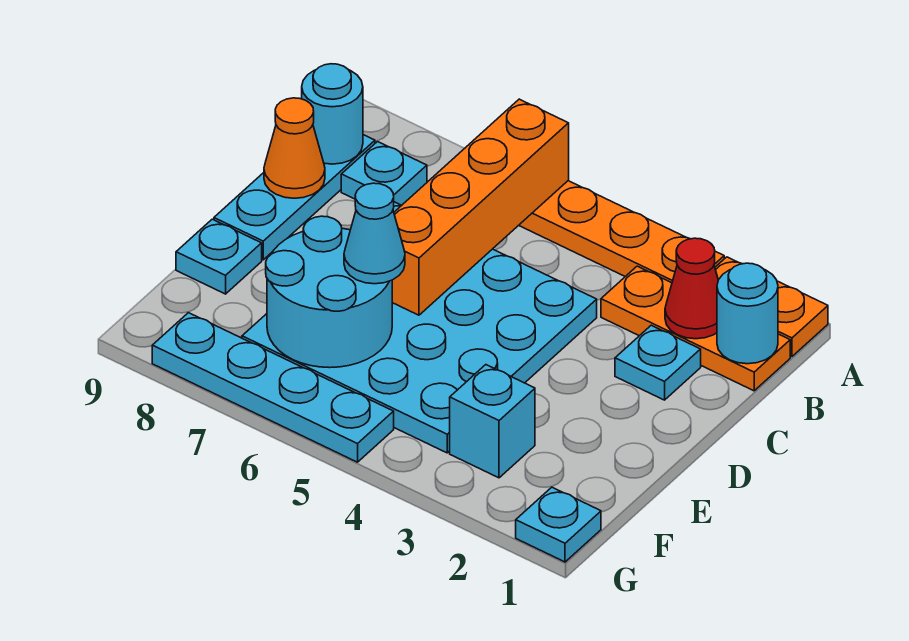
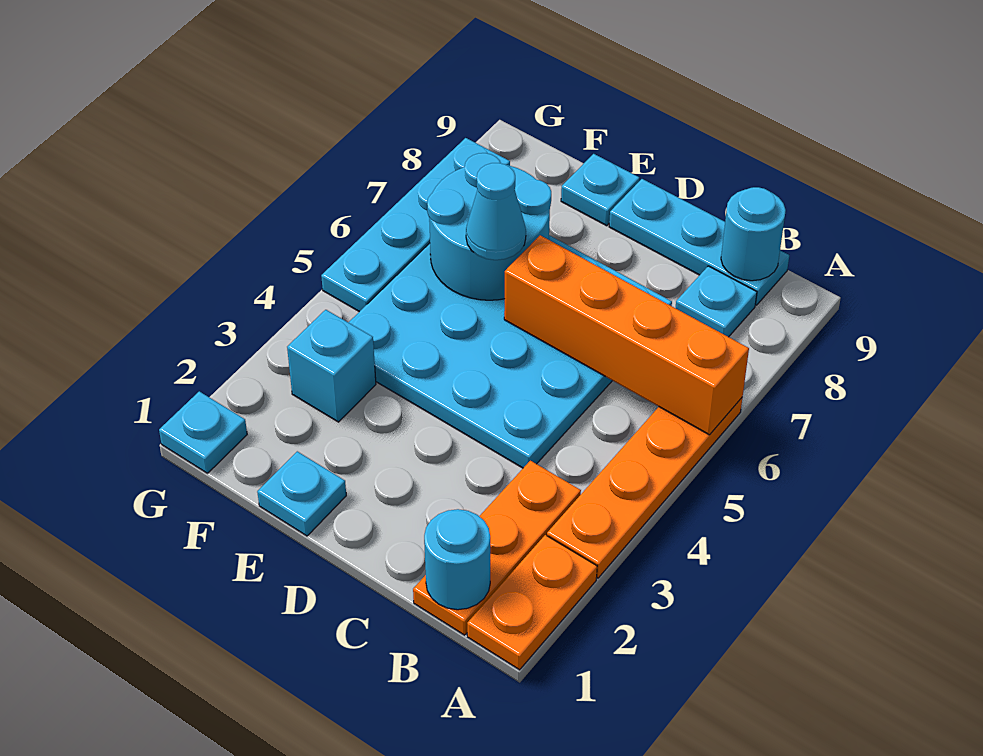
red cone B2 level 2 -> none
cyan plate C2 level 1 -> cyan plate E1 level 1
orange cone C9 level 2 -> none

